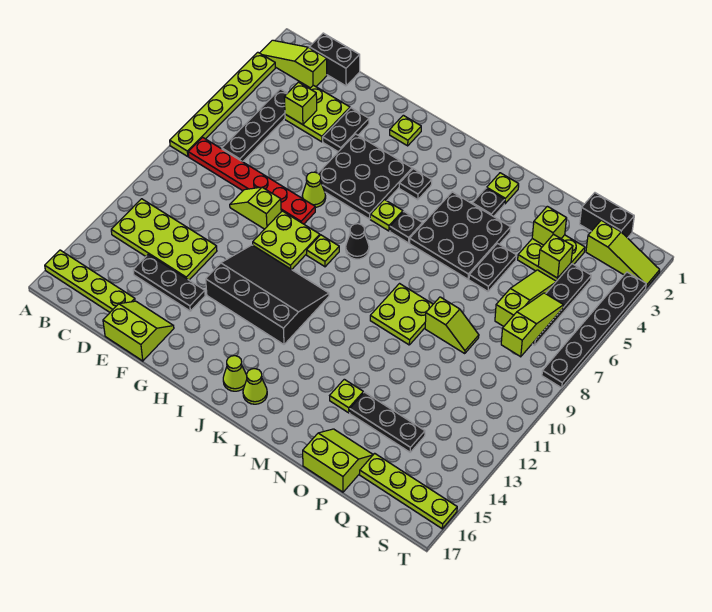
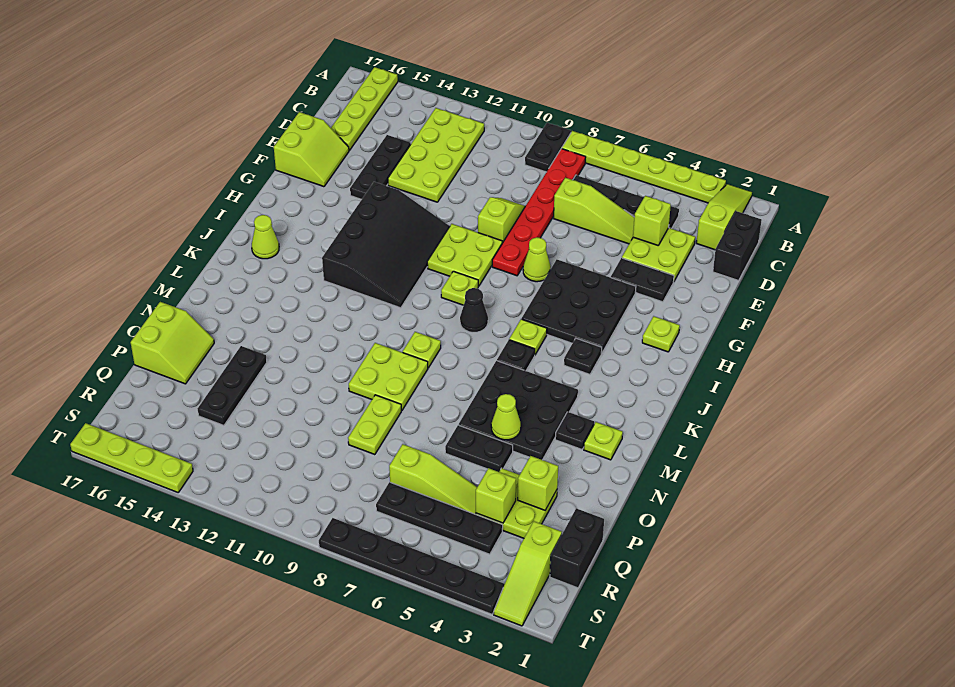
none -> black plate A9:B9 level 1
lime cone K16 level 1 -> lime cone N5 level 2
lime plate N14 level 1 -> lime plate L9 level 1
lime slope O9:P9 level 1 top O -> lime plate O9:P9 level 1
lime plate Q16:T16 level 1 -> lime plate T14:T17 level 1
lime slope R6:R8 level 2 top 8 -> lime slope D5:D7 level 1 top 7

